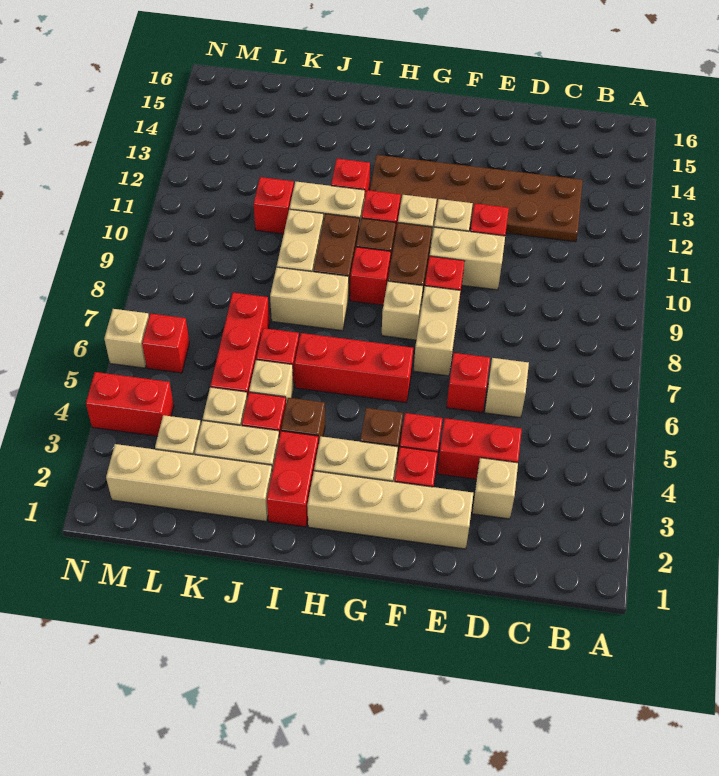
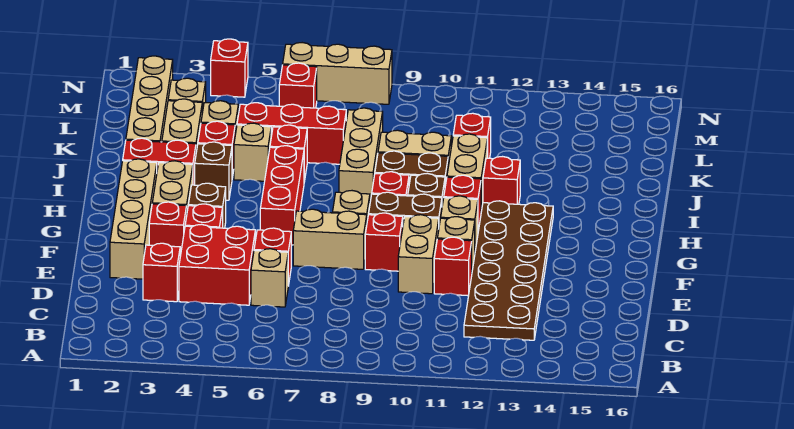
tan brick D3 level 1 -> red brick D3 level 1
red brick D4:E4 level 1 -> red brick D4:E5 level 1
tan brick I8:J8 level 1 -> tan brick I8:K8 level 1
red brick M4:N4 level 1 -> red brick N4 level 1
tan brick N6 level 1 -> tan brick N6:N8 level 1

